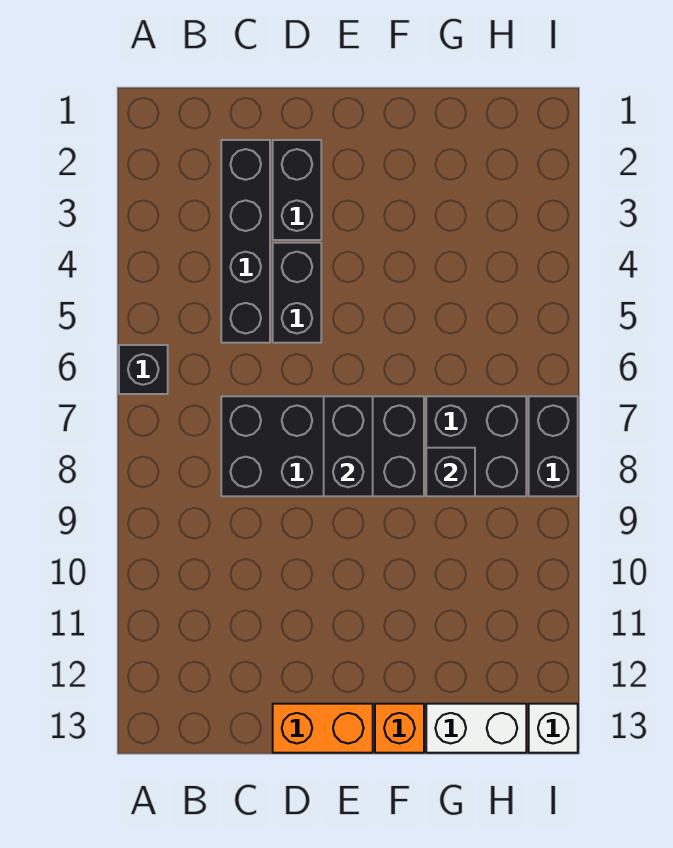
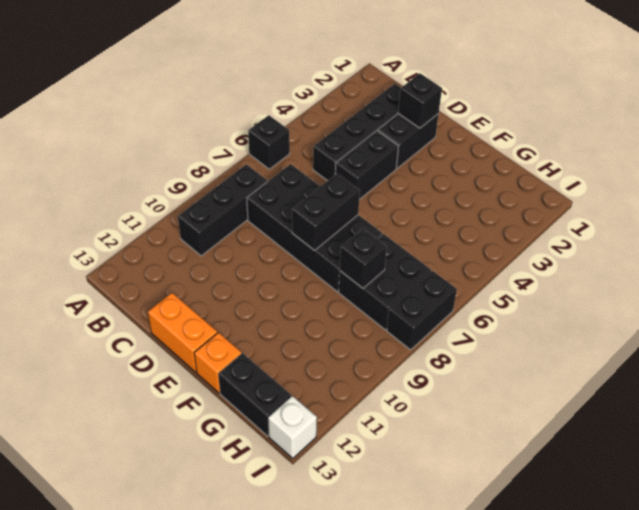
none -> black brick B8:B10 level 1
none -> black brick D2 level 2
white brick G13:H13 level 1 -> black brick G13:H13 level 1

